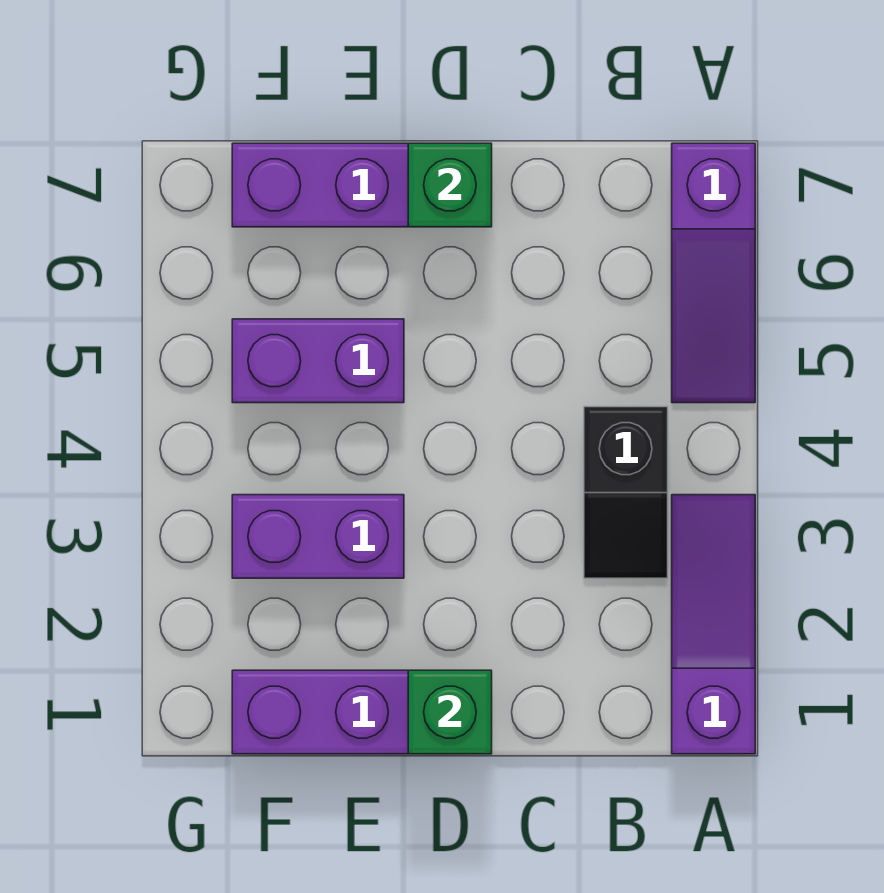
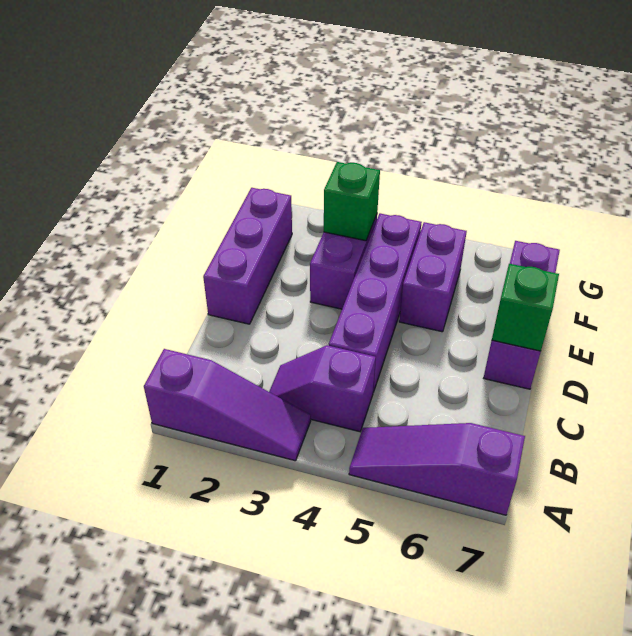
black slope B3:B4 level 1 top 4 -> purple slope B3:B4 level 1 top 4
none -> purple brick C4:F4 level 1
green brick D1 level 2 -> green brick F3 level 2

